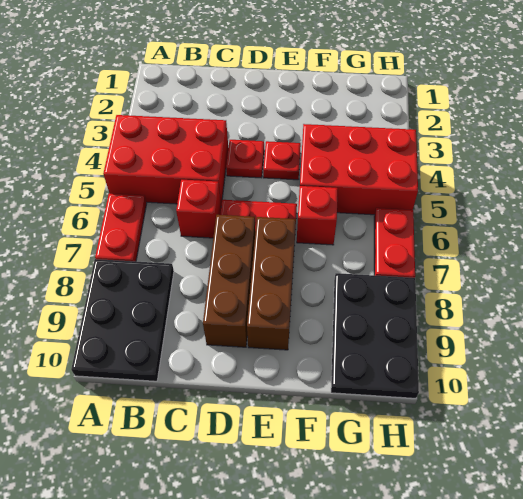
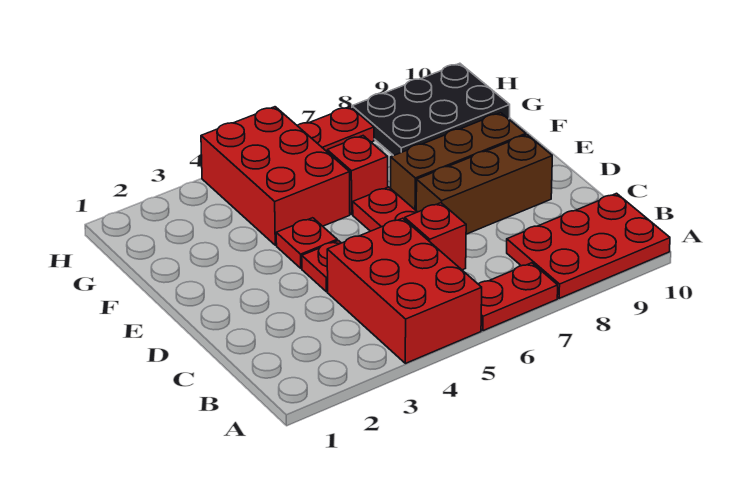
black plate A8:B10 level 1 -> red plate A8:B10 level 1

